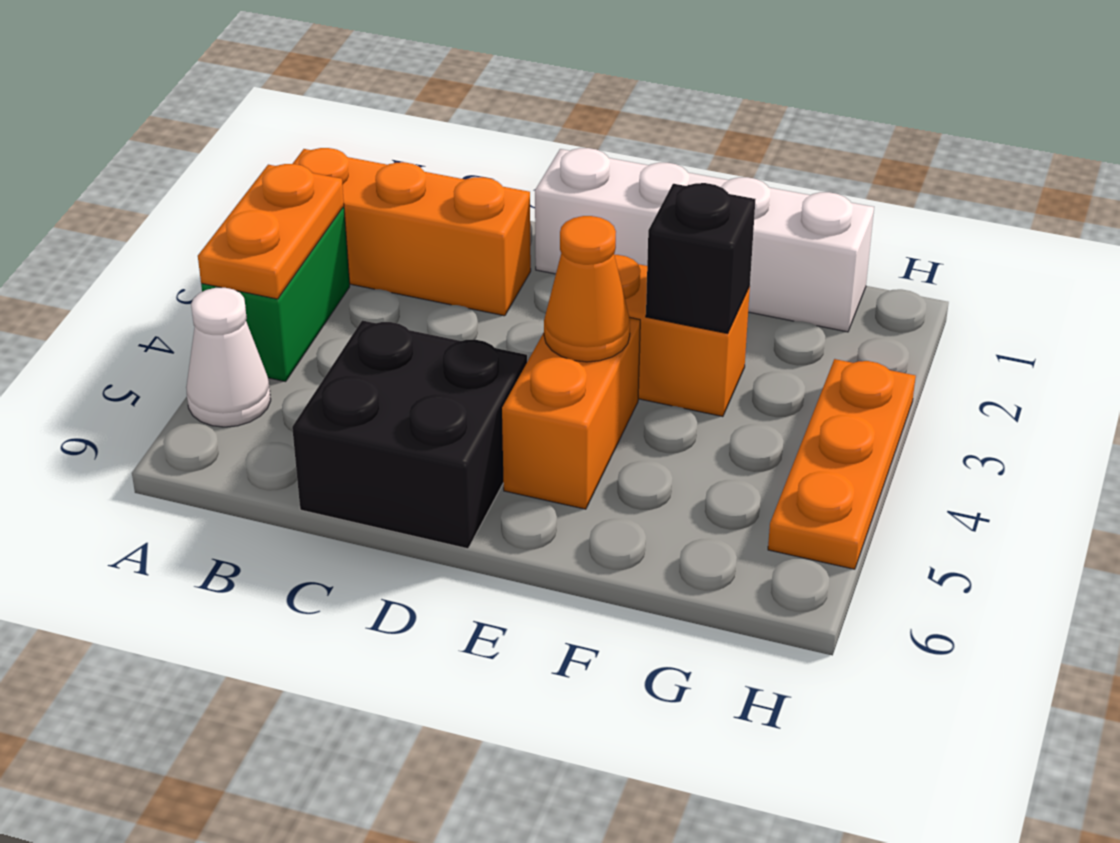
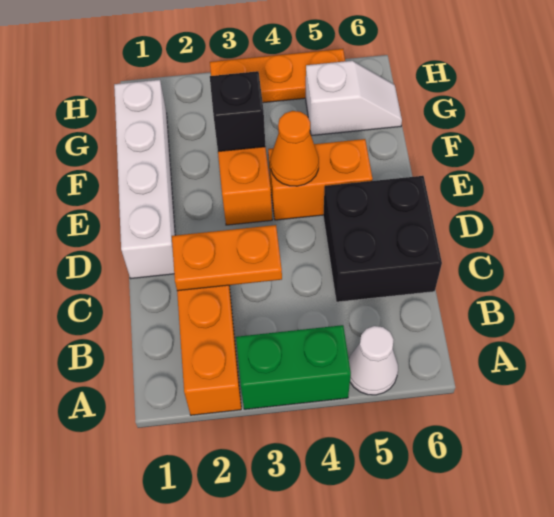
orange plate A3:A4 level 2 -> orange plate C2:C3 level 2
none -> white slope G5:G6 level 1 top 5

